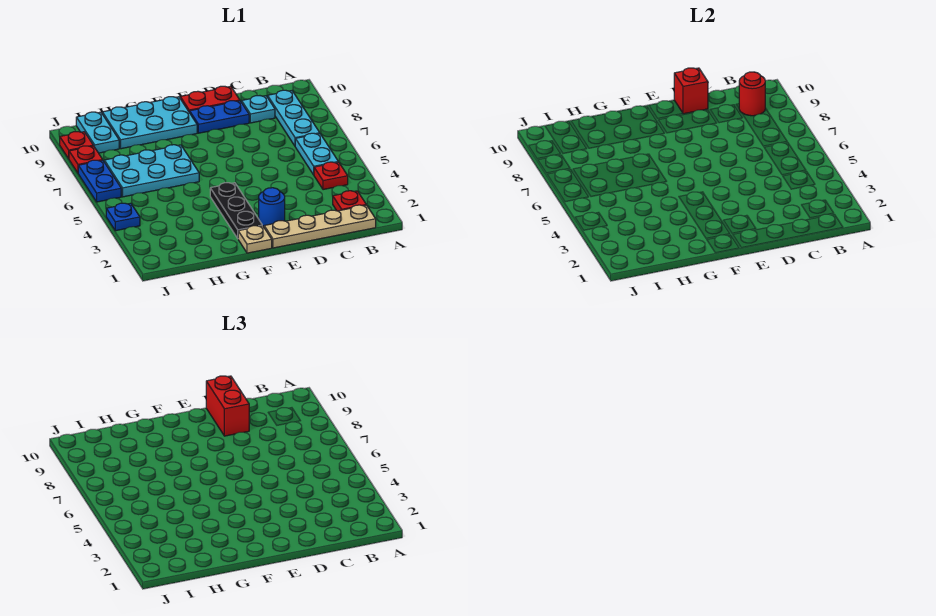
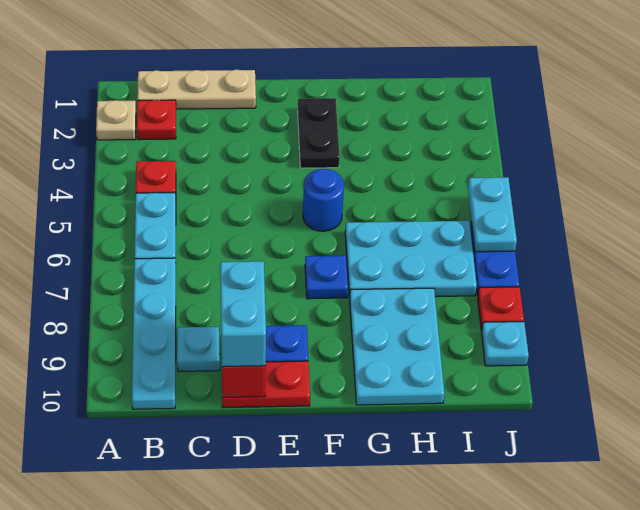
tan plate B1:E1 level 1 -> tan plate B1:D1 level 1
cyan plate B7:B9 level 1 -> cyan plate B7:B10 level 1
red round brick B9 level 2 -> none
red brick D9:D10 level 3 -> cyan brick D9:D10 level 3
blue round brick E2 level 1 -> blue round brick F5 level 1
tan plate F1 level 1 -> tan plate A2 level 1
black plate F2:F4 level 1 -> black plate F2:F3 level 1
cyan plate F9:H10 level 1 -> cyan plate G8:H10 level 1
cyan plate I9:I10 level 1 -> cyan plate J5:J6 level 2
blue plate J4 level 1 -> blue plate F7 level 1
red plate J9 level 1 -> cyan plate J9 level 1

